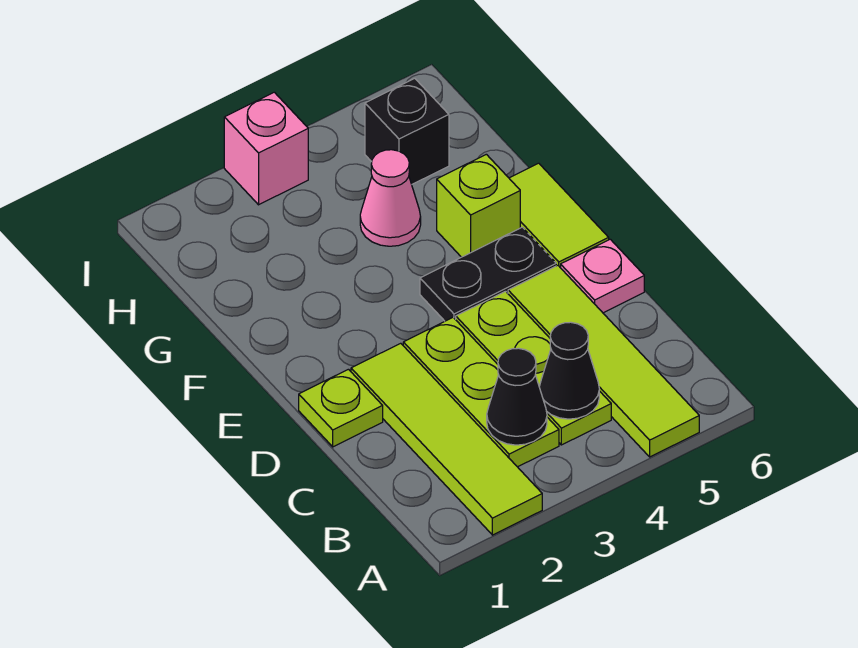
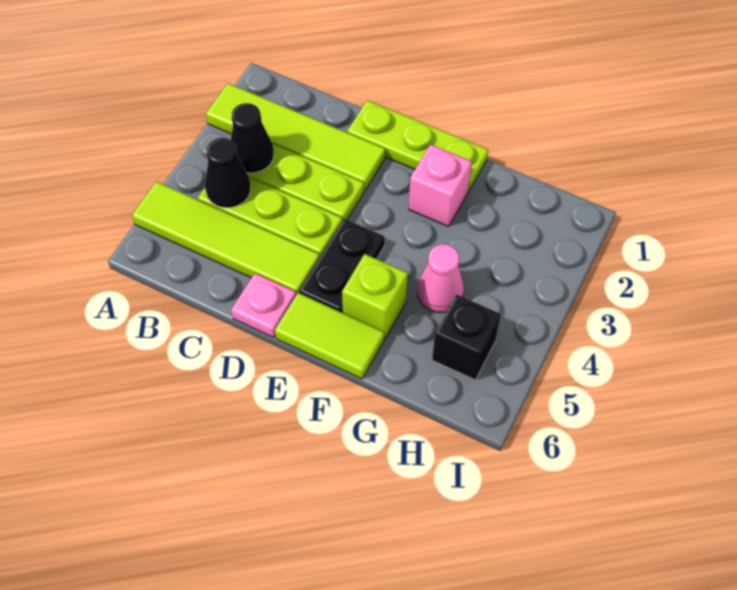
lime plate D1 level 1 -> lime plate D1:F1 level 1
pink brick I3 level 1 -> pink brick F2 level 1

